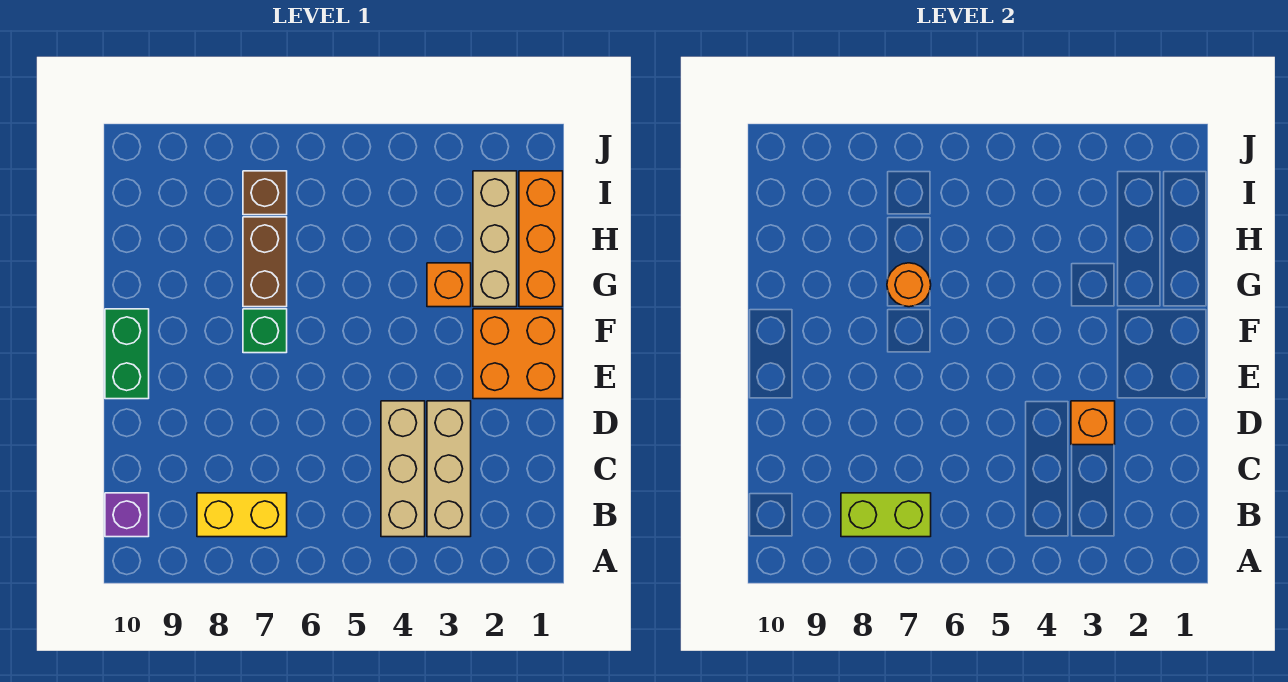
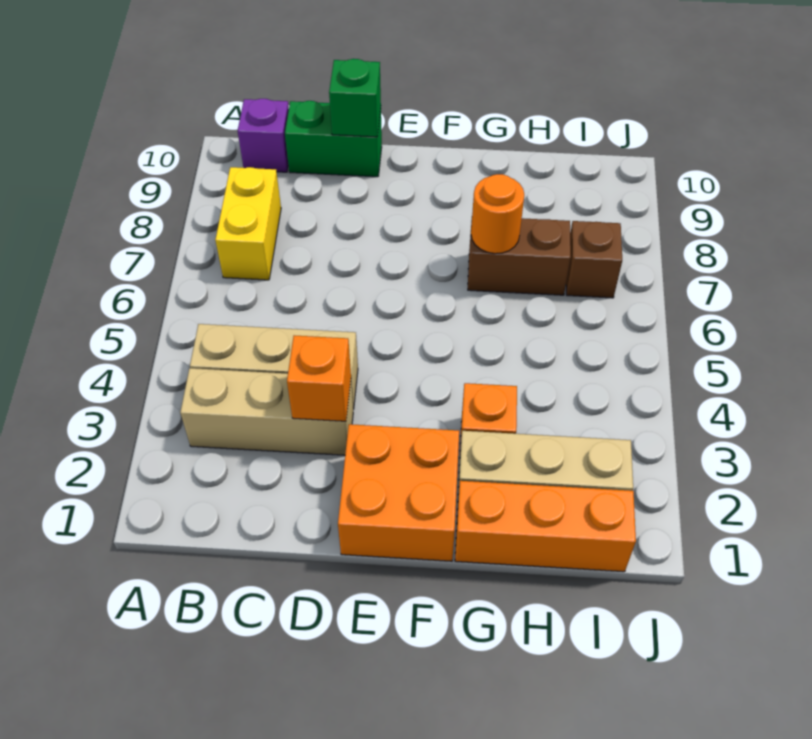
lime brick B7:B8 level 2 -> none
green brick E10:F10 level 1 -> green brick C10:D10 level 1
green brick F7 level 1 -> green brick D10 level 2

